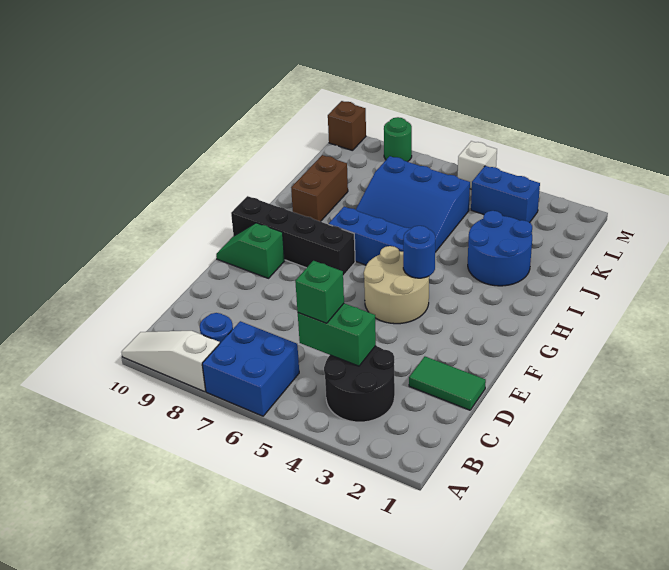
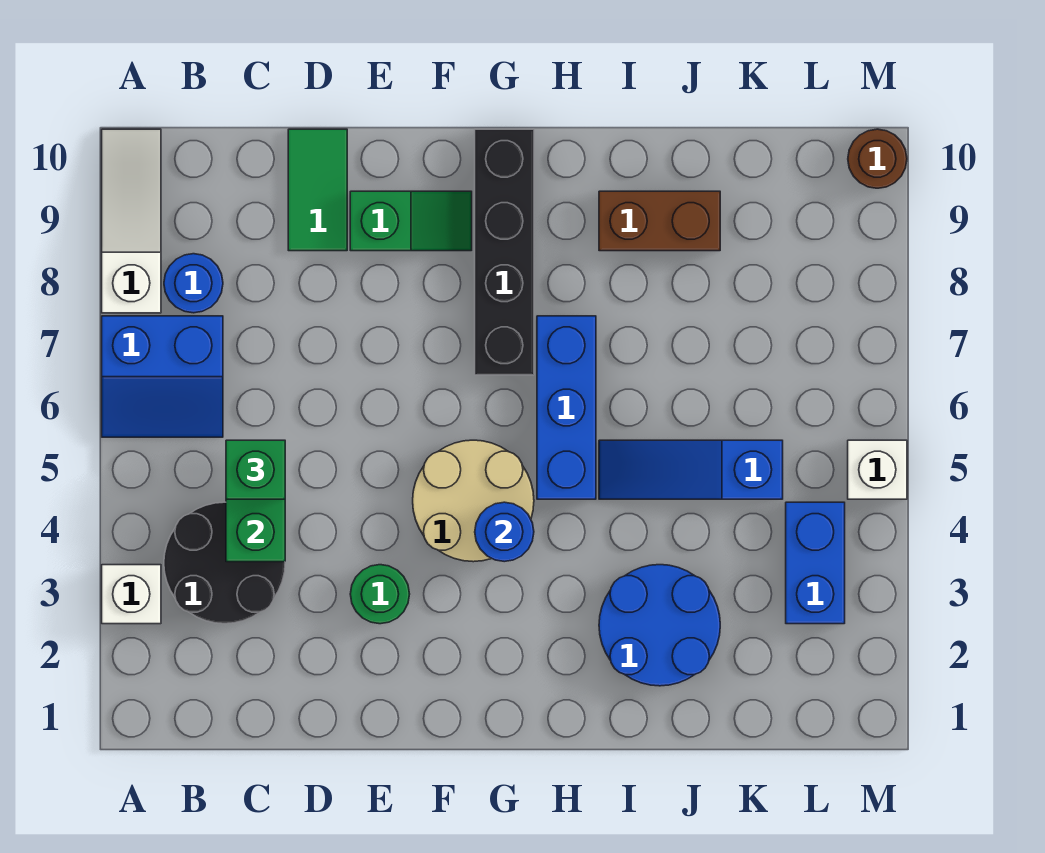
none -> white brick A3 level 1
blue brick A6:B7 level 1 -> blue slope A6:B7 level 1 top 7
green tile D1:D2 level 1 -> green tile D9:D10 level 1
green slope F9:F10 level 1 top 9 -> green slope E9:F9 level 1 top E
blue slope I5:K7 level 1 top K -> blue slope I5:K5 level 1 top K
green round brick M8 level 1 -> green round brick E3 level 1
brown brick M10 level 1 -> brown round brick M10 level 1

